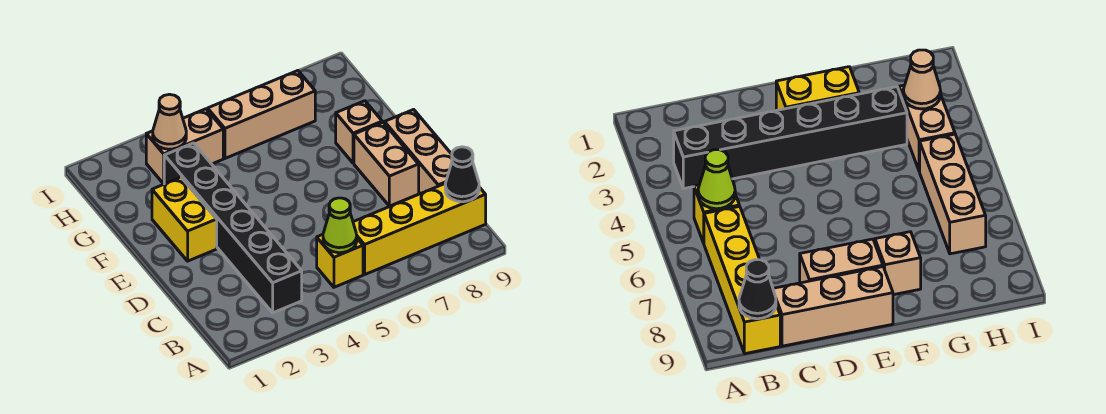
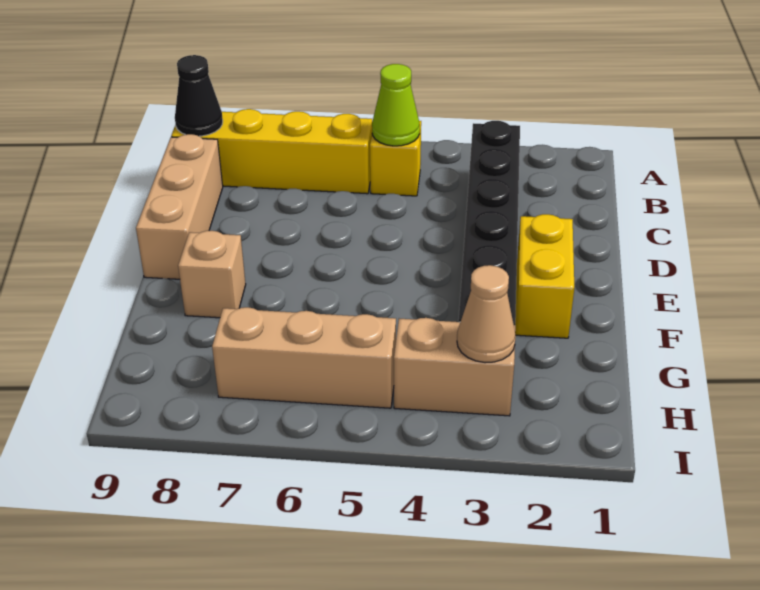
tan brick D8:E8 level 1 -> none

